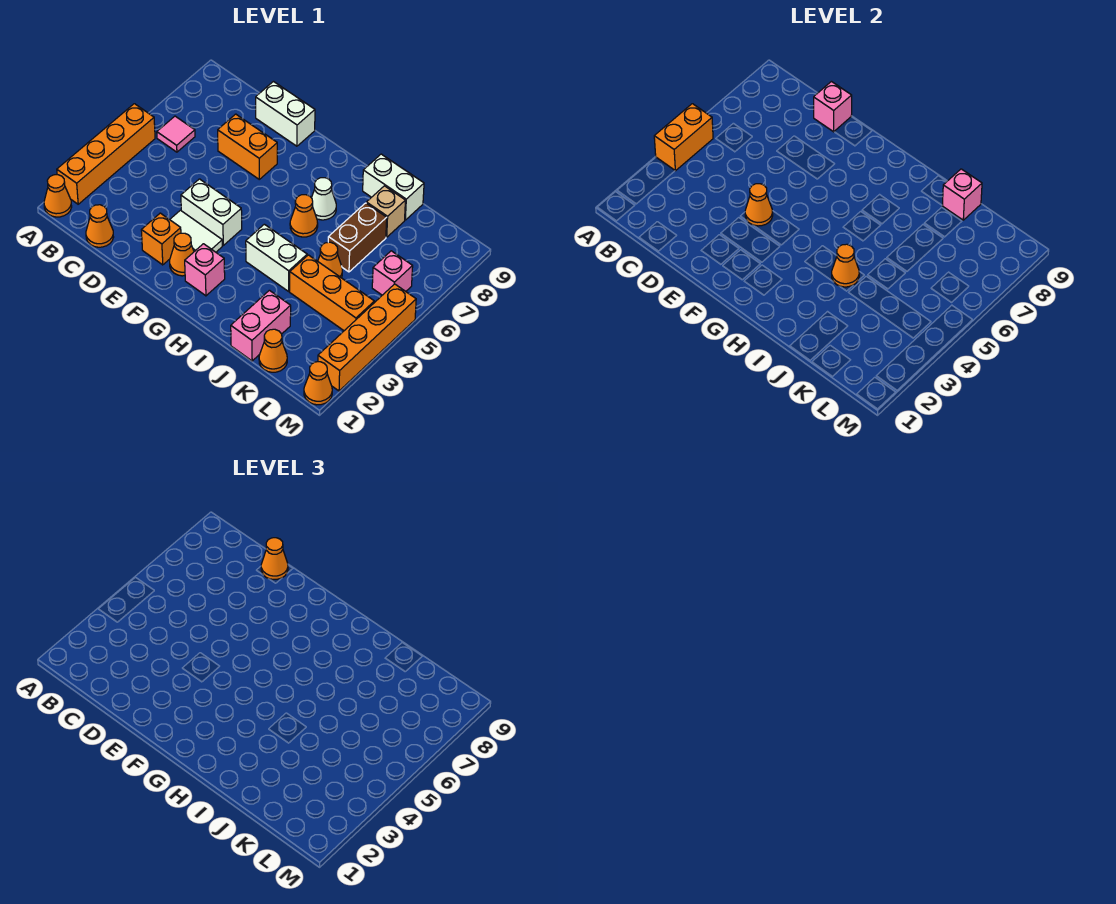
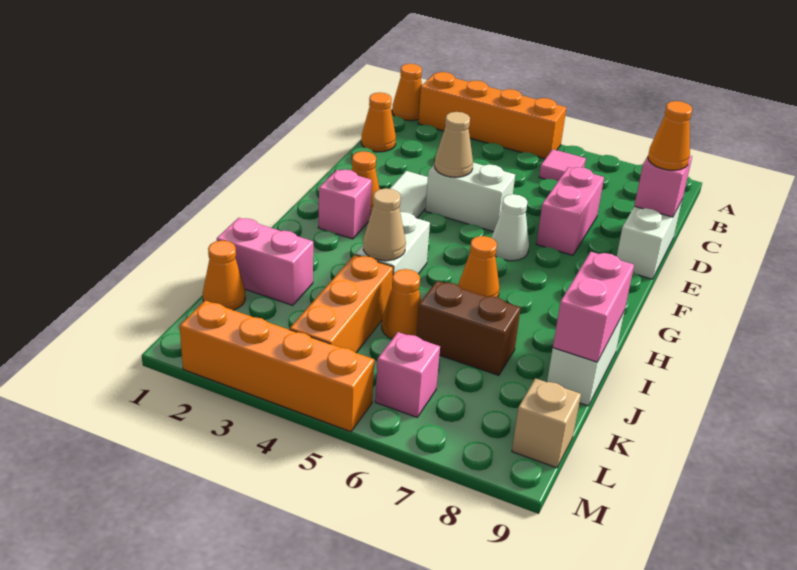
orange brick A4:A5 level 2 -> none
orange brick D7:E7 level 1 -> pink brick D7:E7 level 1
orange brick E2 level 1 -> none
white brick E4:F4 level 1 -> white brick E4:E5 level 1
orange cone E4 level 2 -> tan cone E4 level 2
white cone H7 level 1 -> white cone F6 level 1
orange cone I4 level 2 -> tan cone I4 level 2
tan brick J8 level 1 -> tan brick L9 level 1
pink brick J9 level 2 -> pink brick I9:J9 level 2
orange cone M1 level 1 -> none

